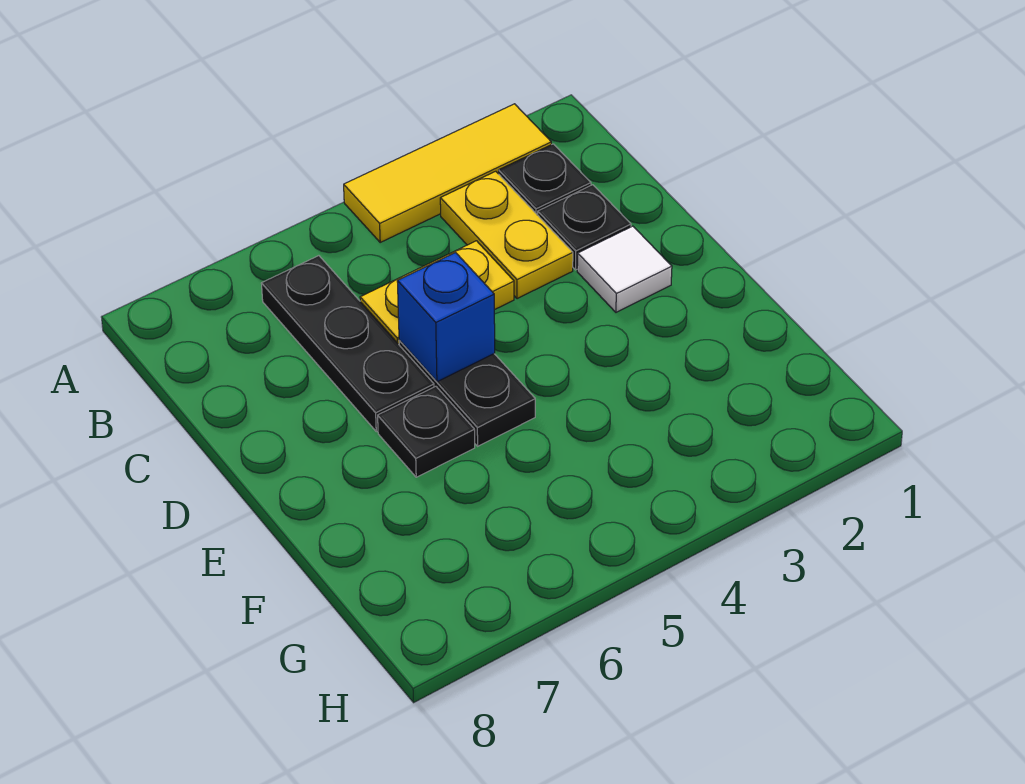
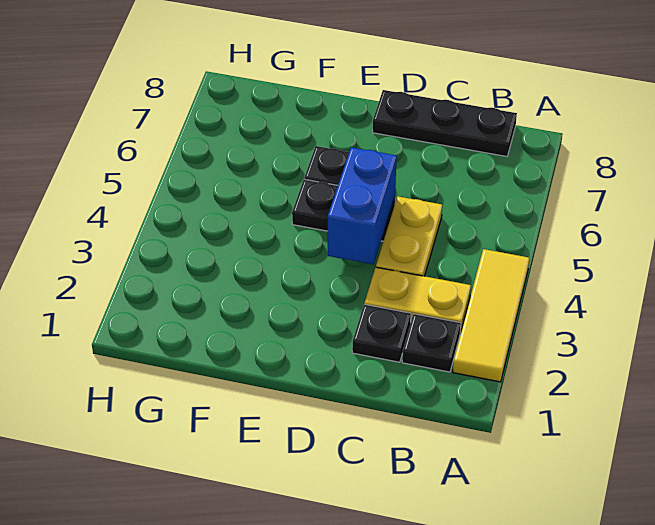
black plate B6:D6 level 1 -> black plate B8:D8 level 1
white tile D2 level 1 -> none
blue brick D5 level 2 -> blue brick D4:D5 level 2

